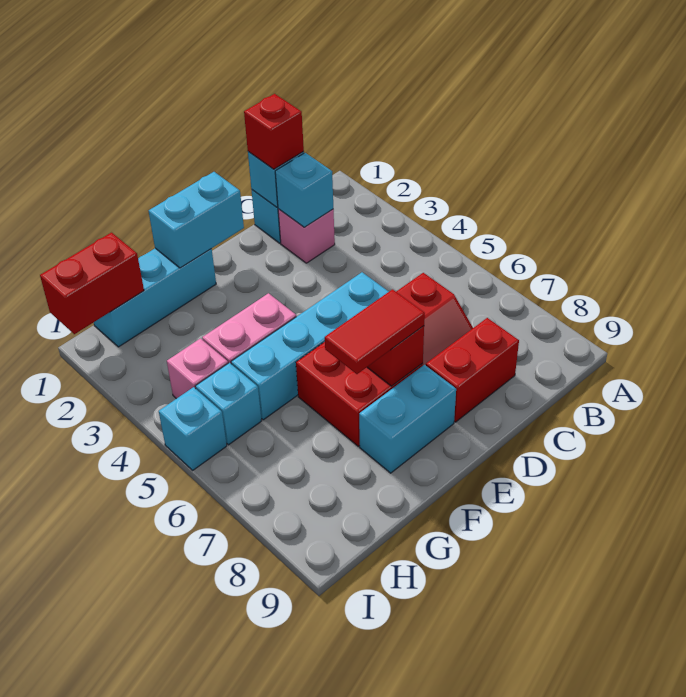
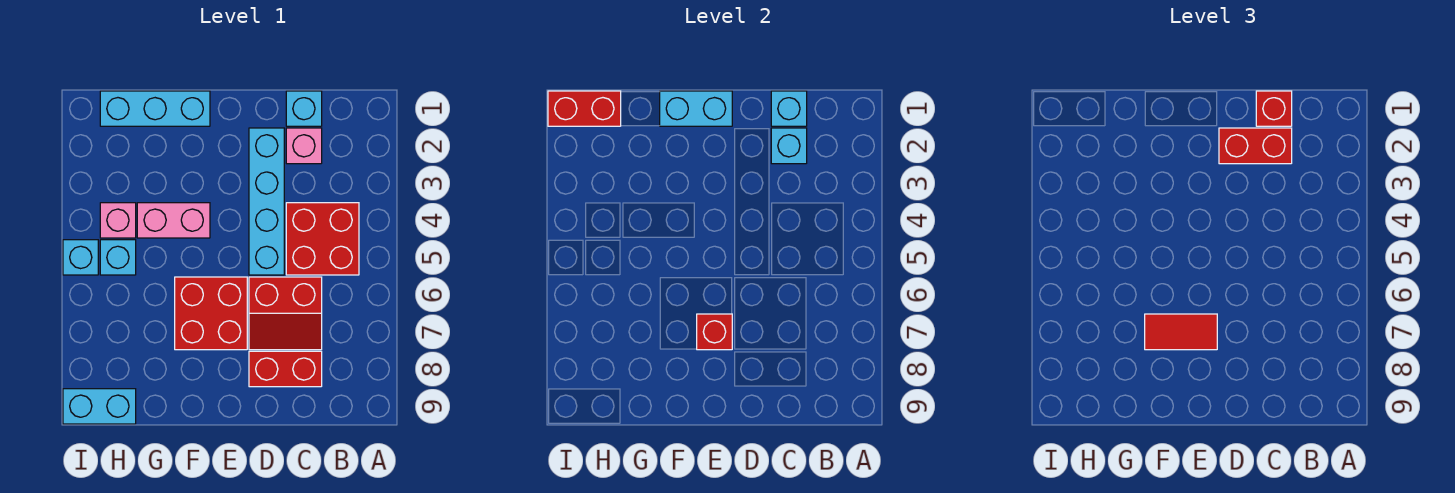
none -> red brick B4:C5 level 1
none -> red brick C2:D2 level 3
cyan brick D5:G5 level 1 -> cyan brick D2:D5 level 1
cyan brick E8:F8 level 1 -> cyan brick H9:I9 level 1

